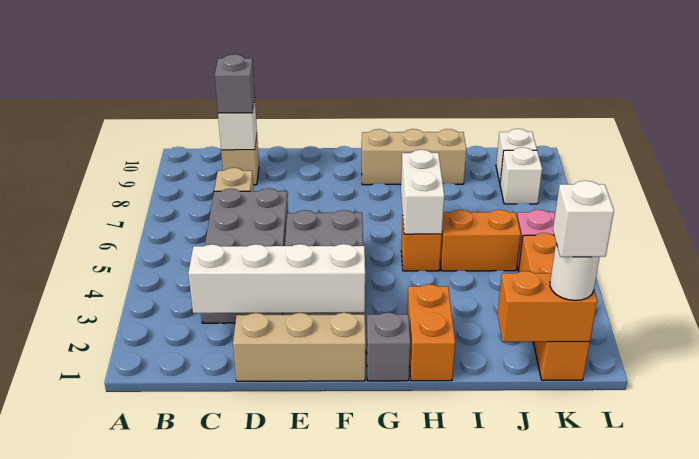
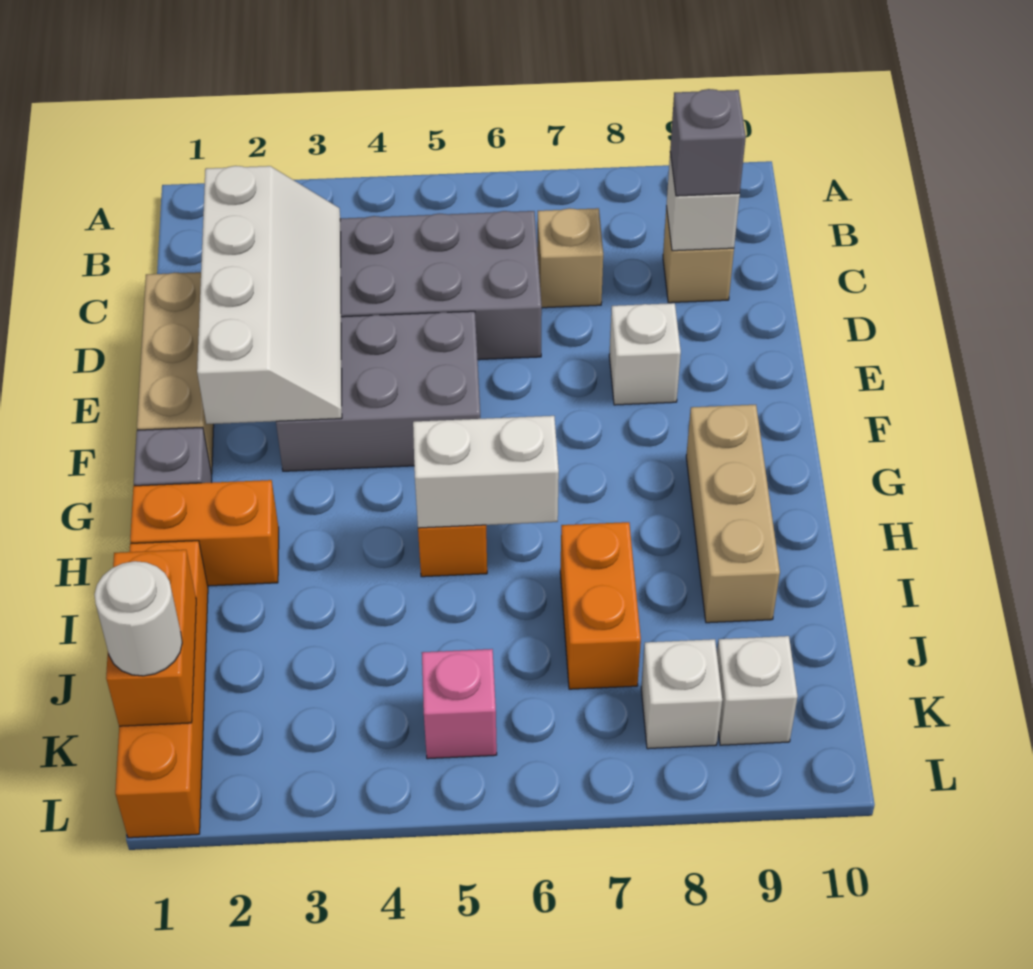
orange brick I5:J5 level 1 -> orange brick I7:J7 level 1
orange brick K1:K4 level 1 -> orange brick I1:L1 level 1
white brick K1 level 4 -> white brick E8 level 1

